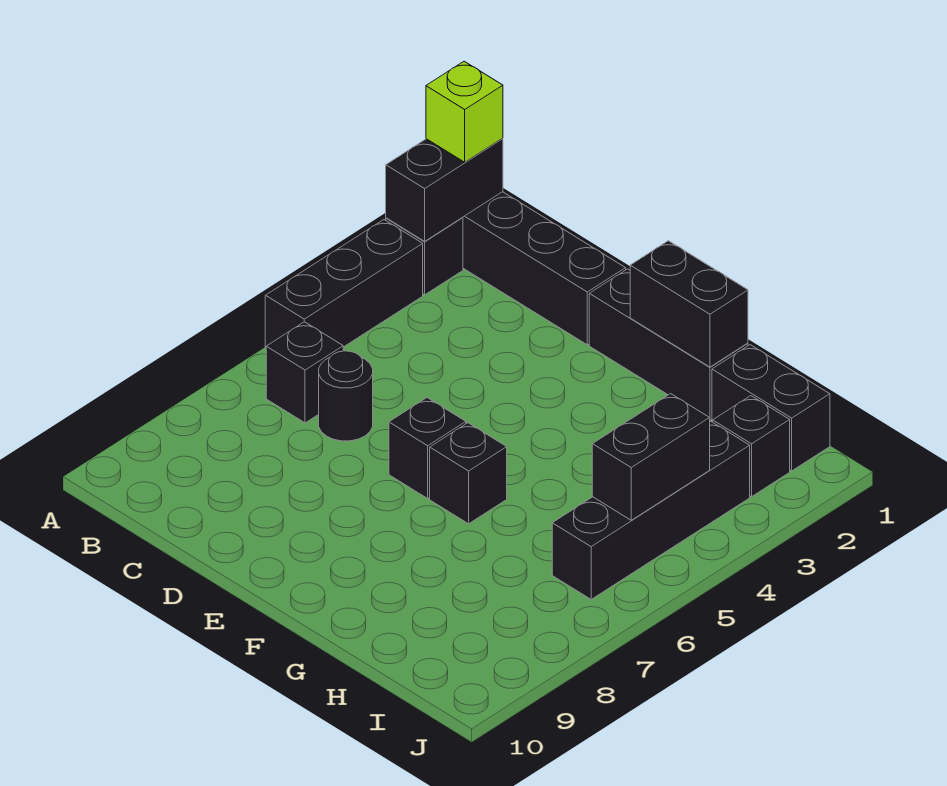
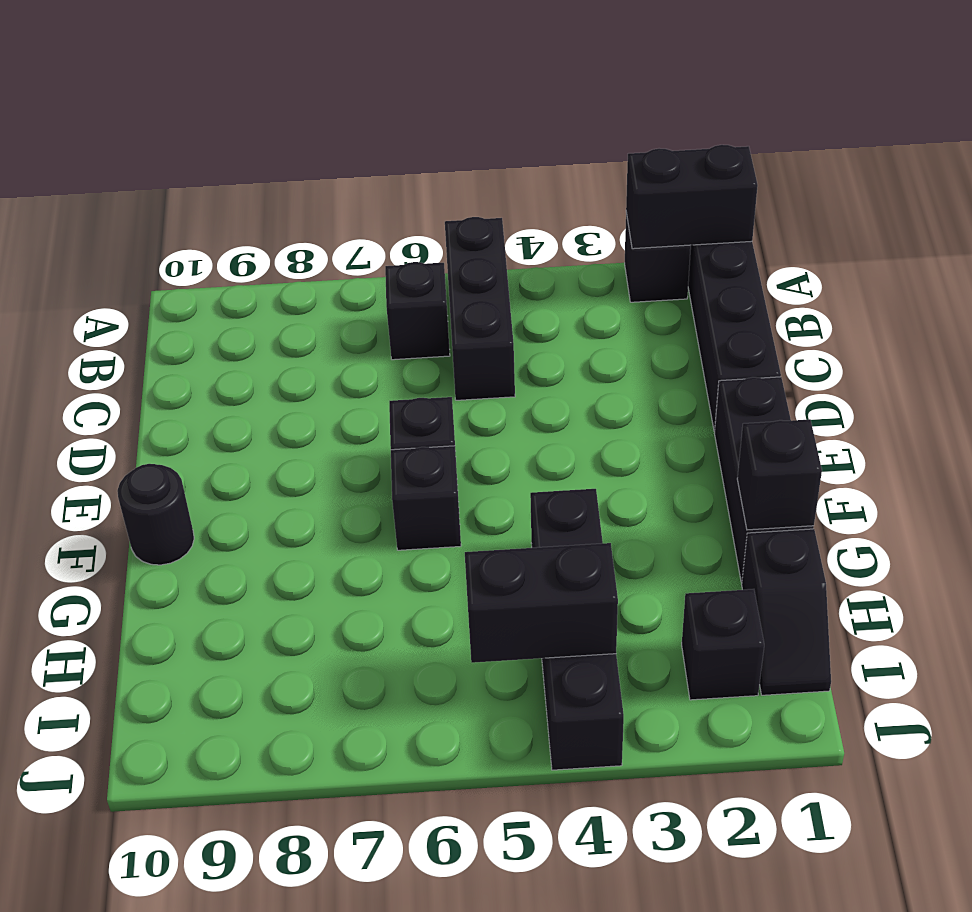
lime brick A1 level 3 -> none
black brick A3:A5 level 1 -> black brick A5:C5 level 1
black round brick C6 level 1 -> black round brick F10 level 1
black brick F1:G1 level 2 -> black brick G1 level 2
black brick H1:I1 level 1 -> black slope H1:I1 level 1 top H
black brick I3:I6 level 1 -> black brick G4:J4 level 1

